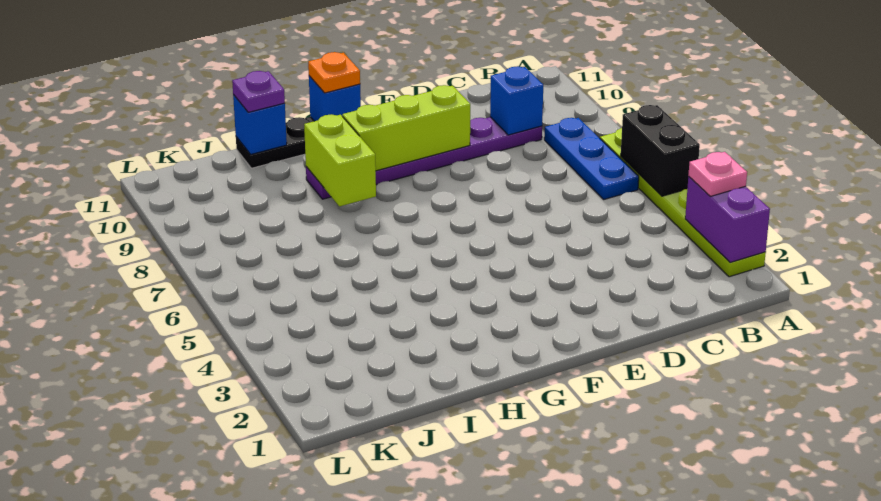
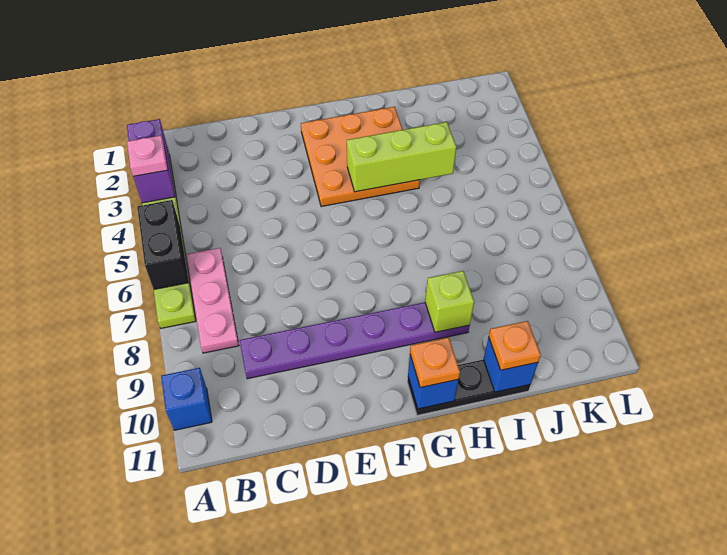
blue plate B6:B8 level 1 -> pink plate B6:B8 level 1
blue brick C9 level 2 -> blue brick A10 level 1
lime brick E9:G9 level 2 -> lime brick G4:I4 level 2
none -> orange plate F2:H4 level 1
lime brick H8:H9 level 2 -> lime brick H9 level 2
purple plate I11 level 3 -> orange plate I11 level 3

